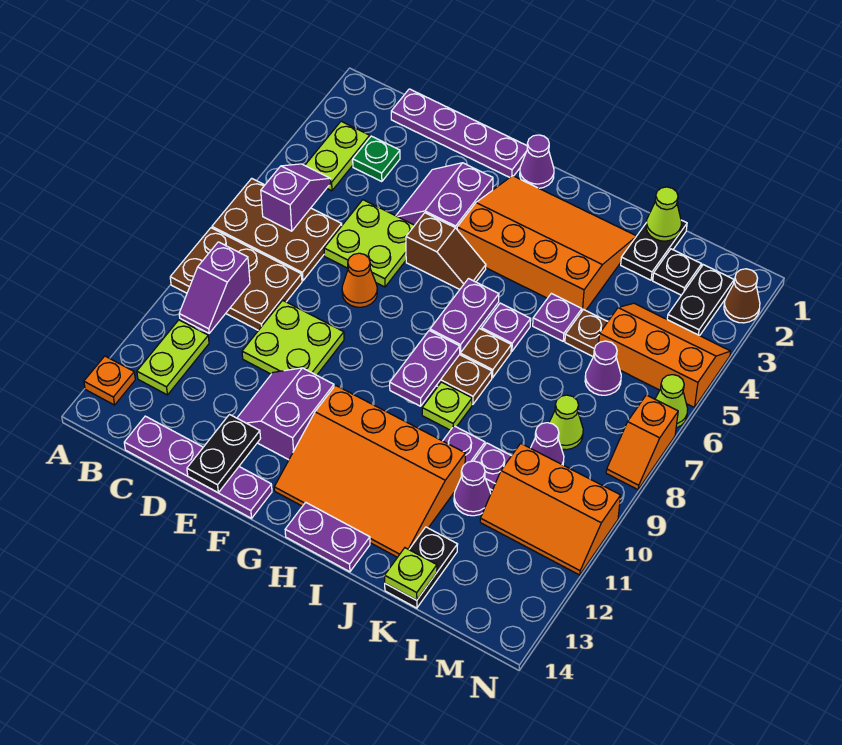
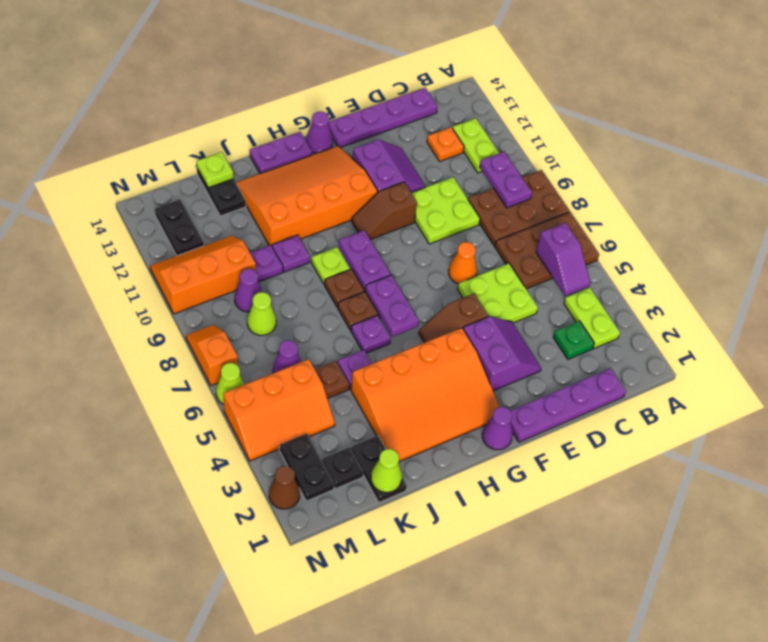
orange plate A13 level 1 -> orange plate C12 level 1
purple slope B9:B10 level 2 top 9 -> purple plate B9:B10 level 2
black plate E13:E14 level 2 -> black plate M12:M13 level 1
none -> brown slope F10:G10 level 1 top F
purple cone K11 level 1 -> purple cone G14 level 1

